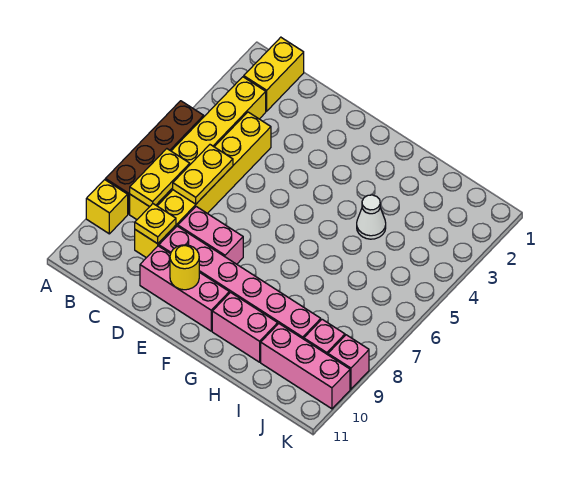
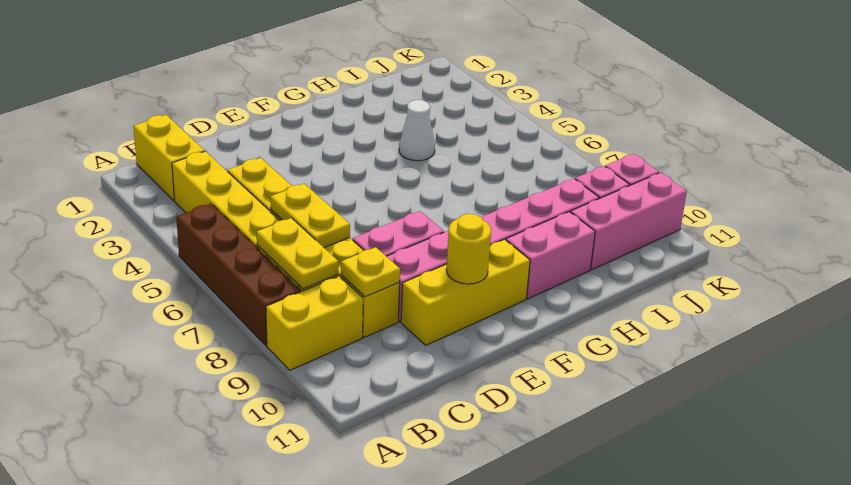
yellow brick A9 level 1 -> yellow brick A9:B9 level 1
pink brick D10:F10 level 1 -> yellow brick D10:F10 level 1

